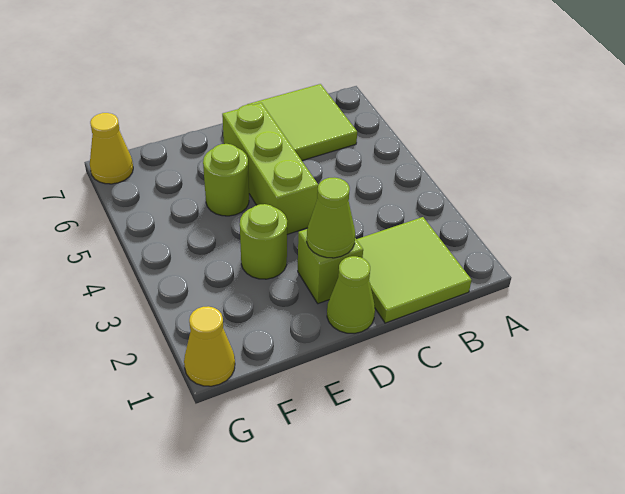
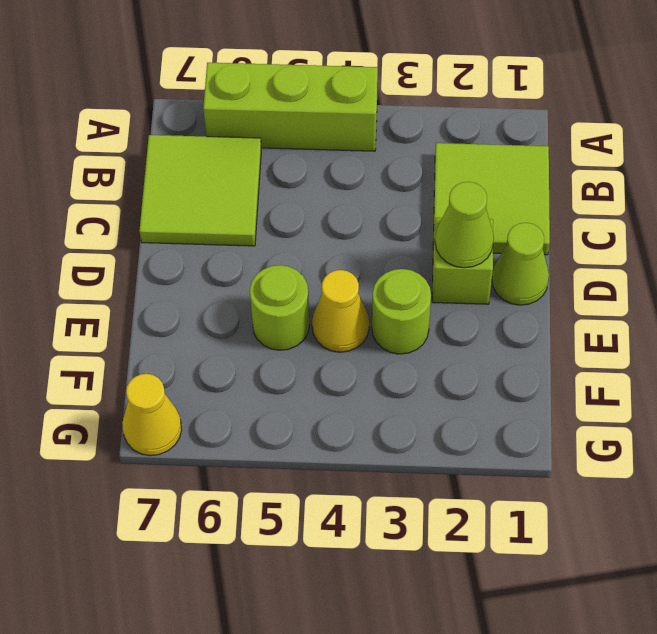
lime brick D4:D6 level 1 -> lime brick A4:A6 level 1
yellow cone G1 level 1 -> yellow cone E4 level 1

